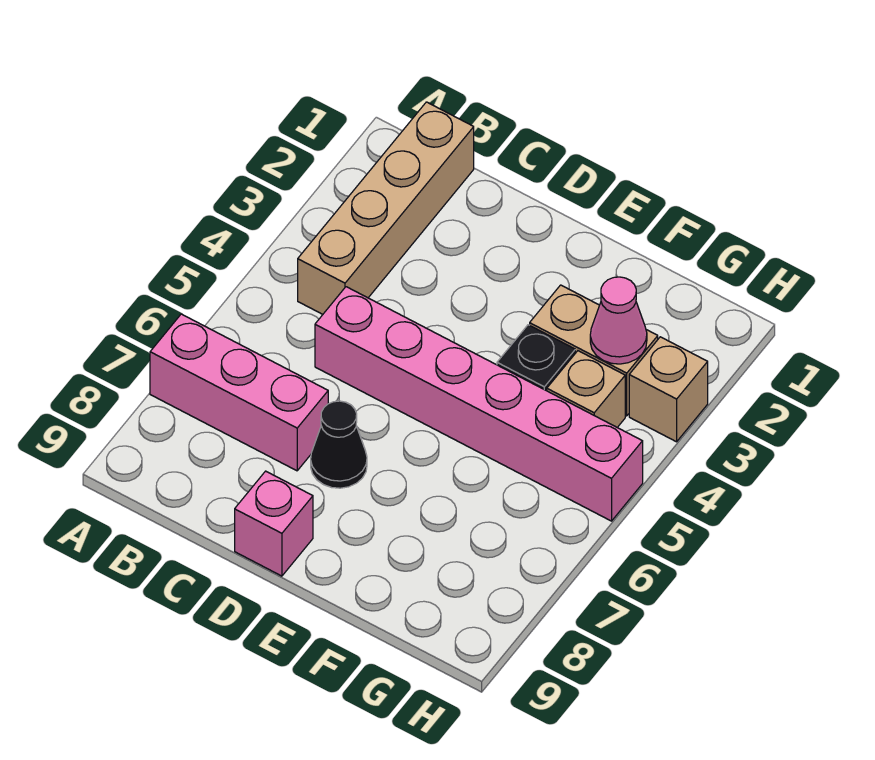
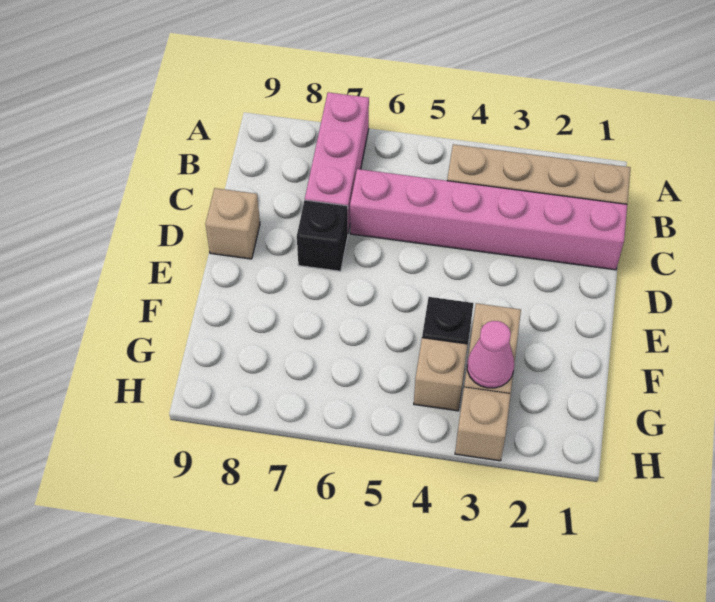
pink brick C5:H5 level 1 -> pink brick C1:C6 level 1
black cone D7 level 1 -> black brick D7 level 1
pink brick D9 level 1 -> tan brick D9 level 1

